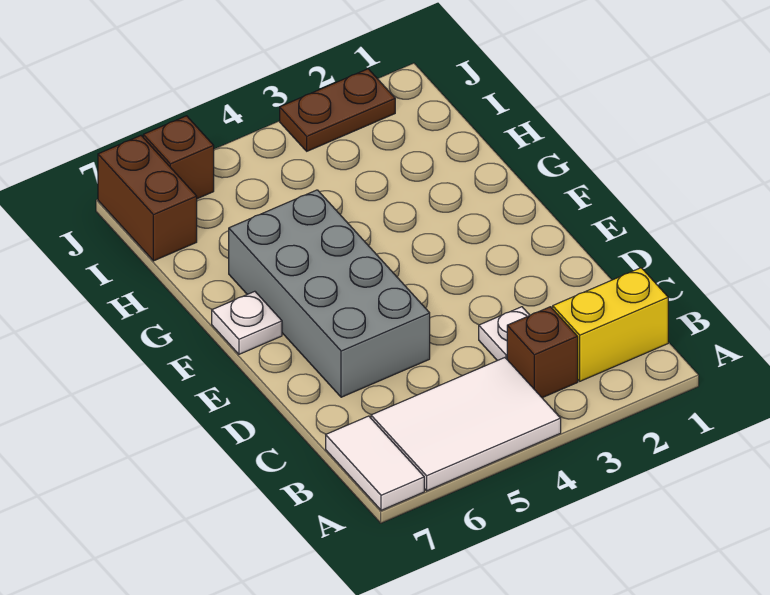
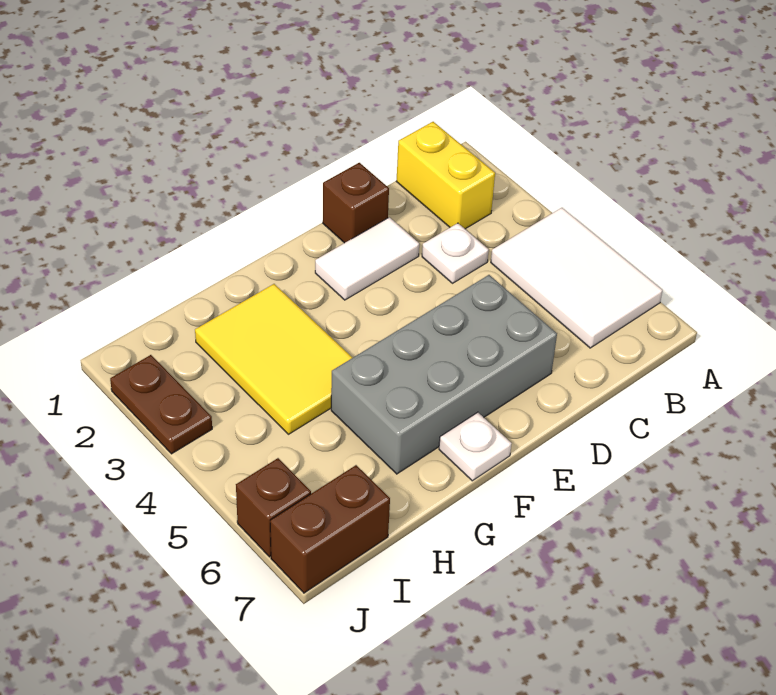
white tile A7:B7 level 1 -> white tile D2:E2 level 1
brown brick B3 level 1 -> brown brick D1 level 1
none -> yellow tile G2:H4 level 1

